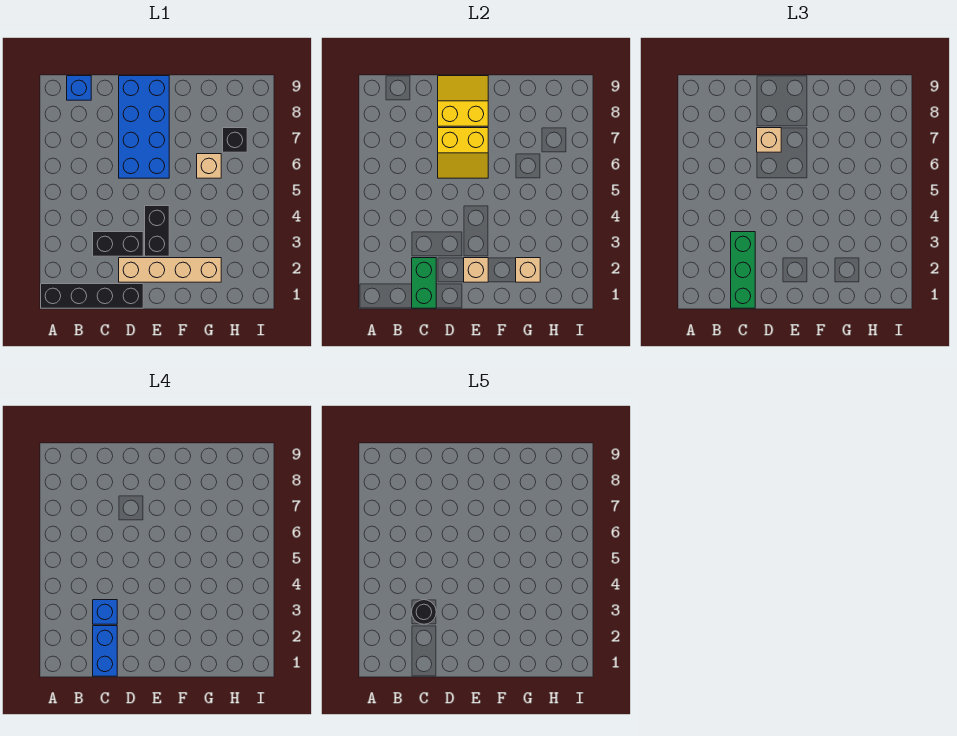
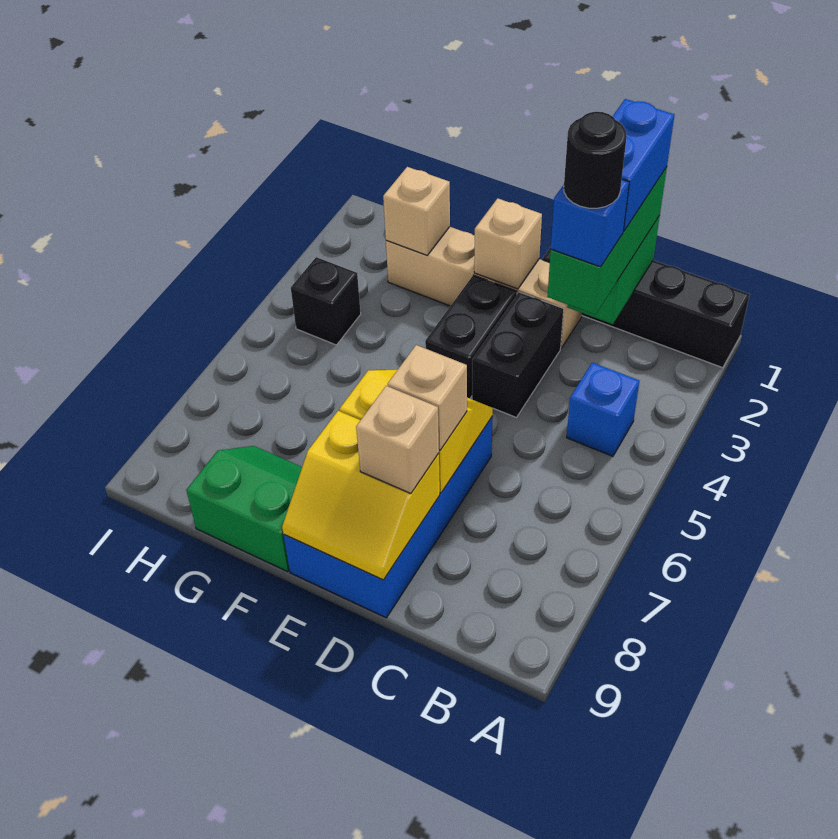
blue brick B9 level 1 -> blue brick B4 level 1
black brick C3:D3 level 1 -> black brick D3:D4 level 1
none -> green slope F8:G9 level 1 top 9
tan brick G6 level 1 -> tan brick D8 level 3
black brick H7 level 1 -> black brick H4 level 1

